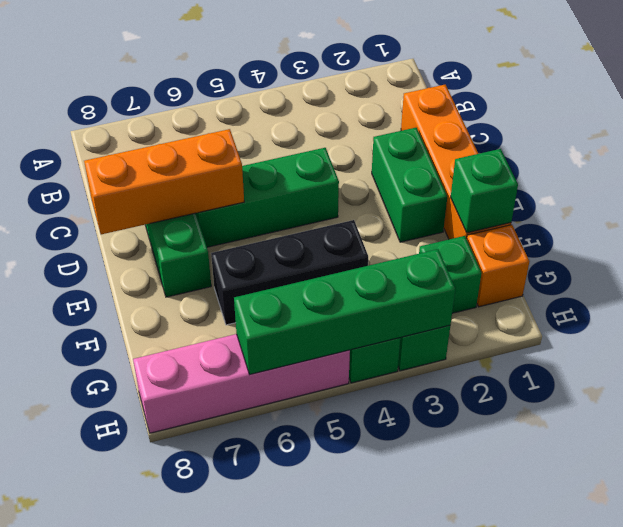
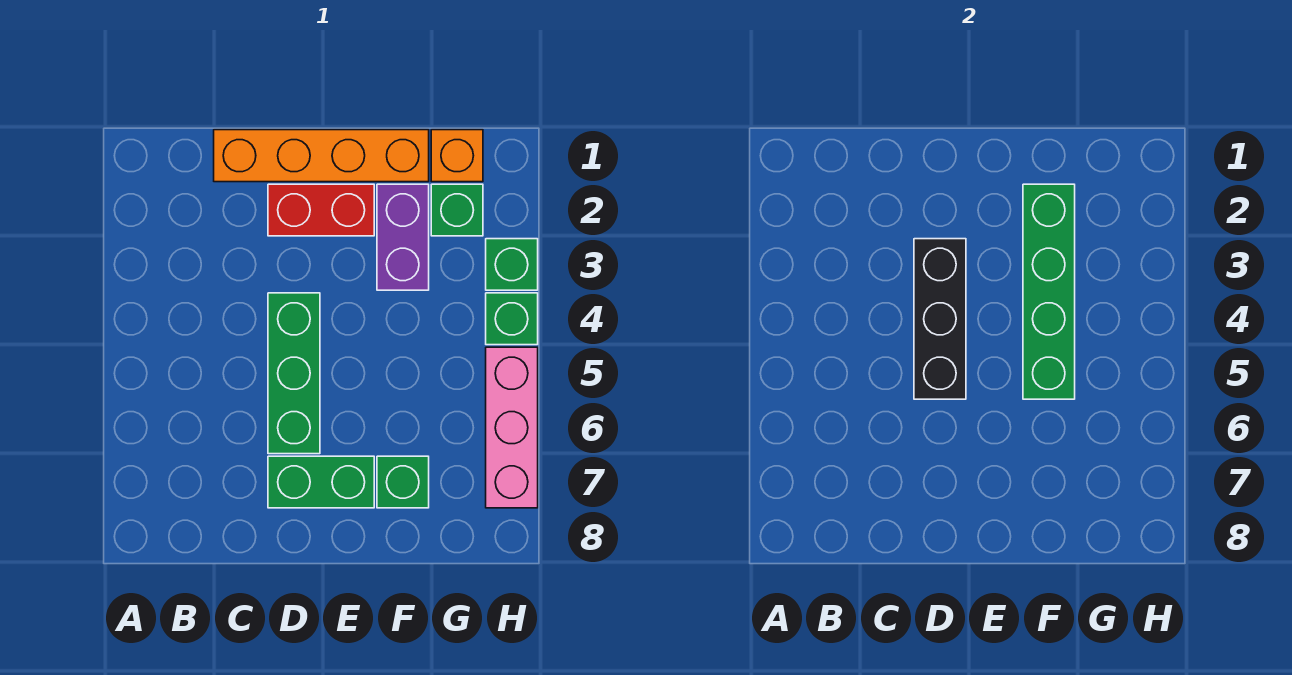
green brick D2:E2 level 1 -> red brick D2:E2 level 1
orange brick D6:D8 level 2 -> none
green brick F1 level 2 -> green brick F7 level 1
none -> purple brick F2:F3 level 1
black brick F4:F6 level 1 -> black brick D3:D5 level 2
green brick H3:H6 level 2 -> green brick F2:F5 level 2
pink brick H5:H8 level 1 -> pink brick H5:H7 level 1

